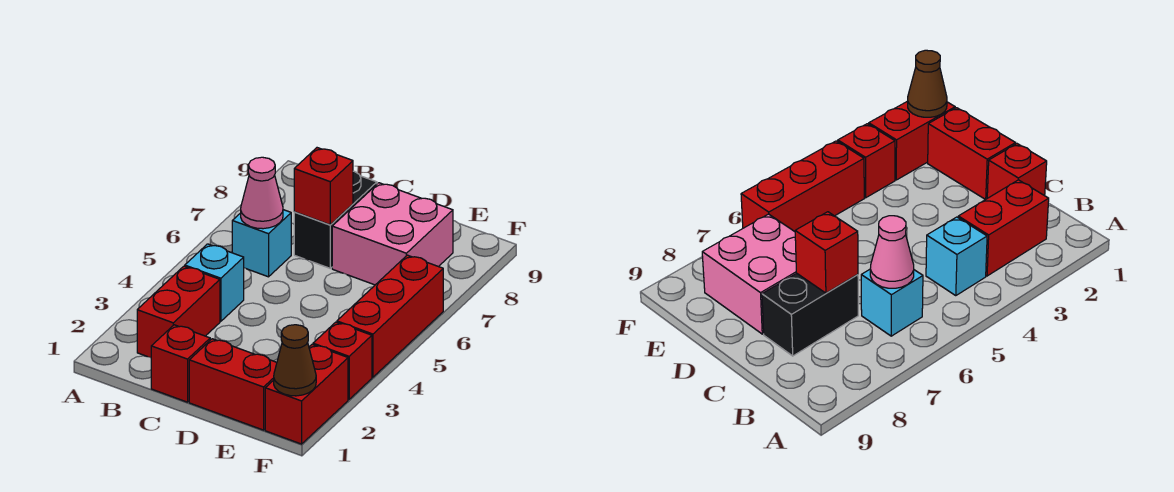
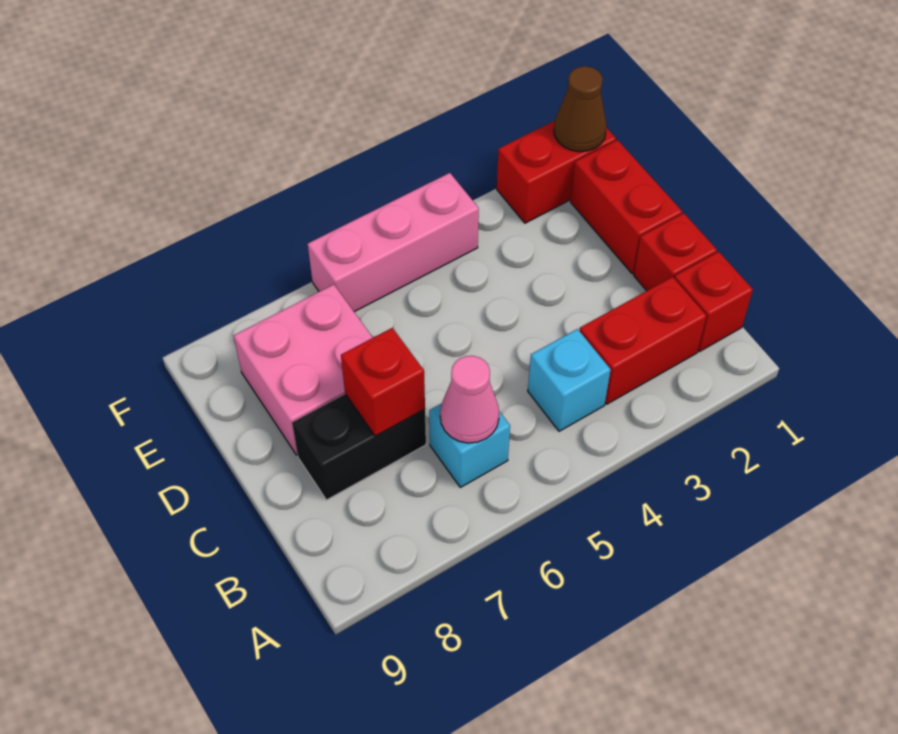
red brick F3 level 1 -> red brick B1 level 1
red brick F4:F6 level 1 -> pink brick F4:F6 level 1

